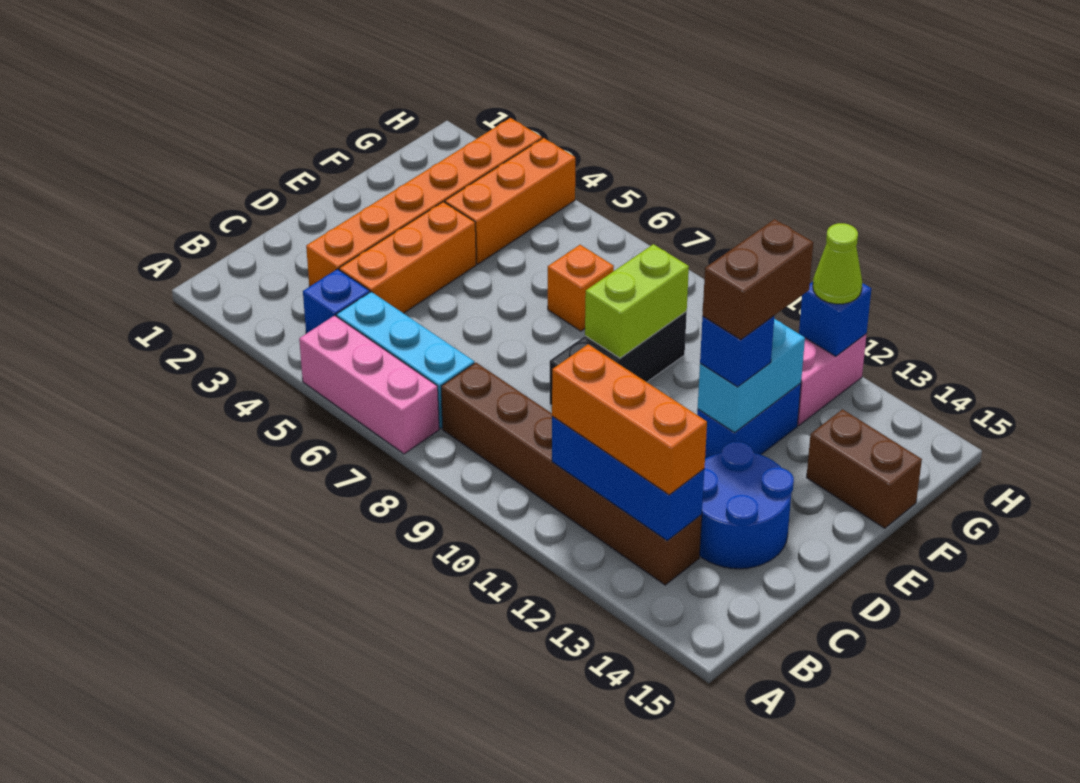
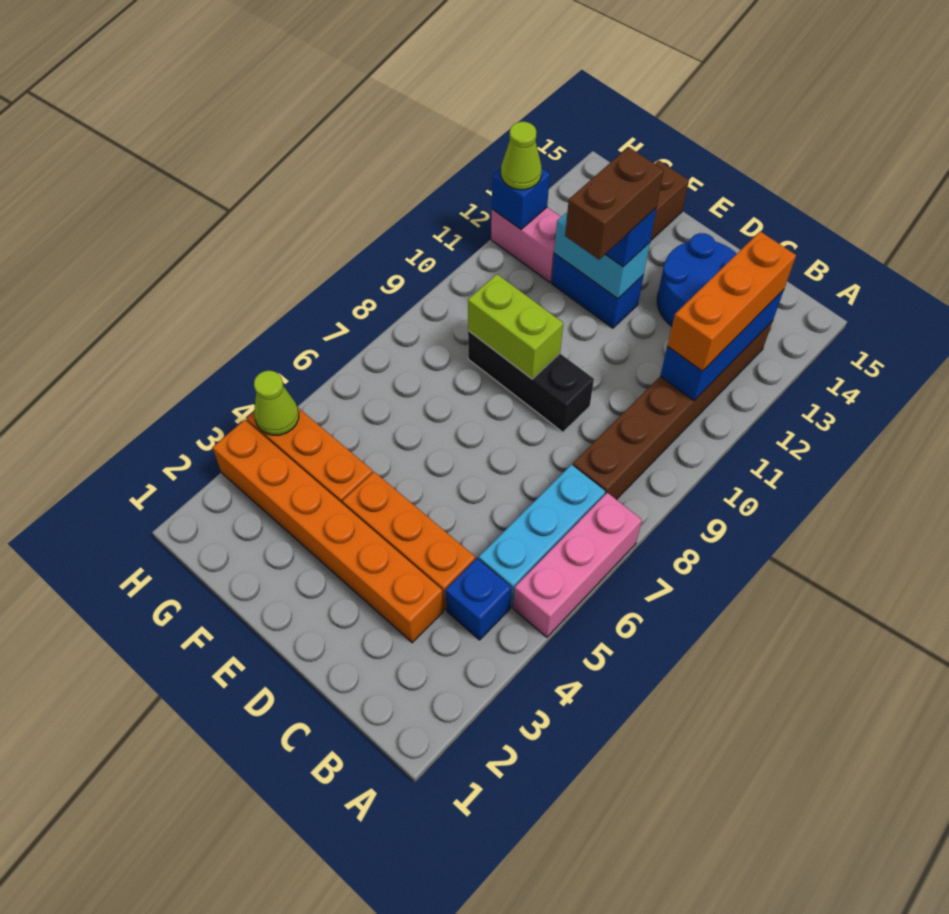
brown brick E12:F12 level 4 -> brown brick E11:E12 level 4
orange brick F7 level 1 -> none
none -> lime cone H4 level 2

